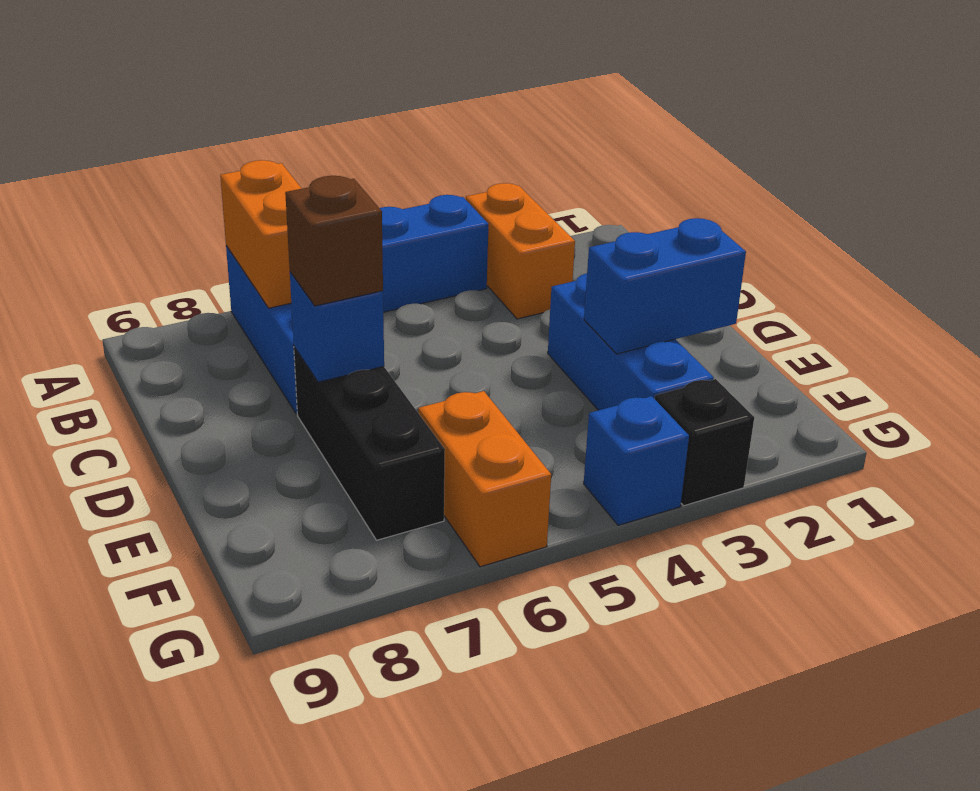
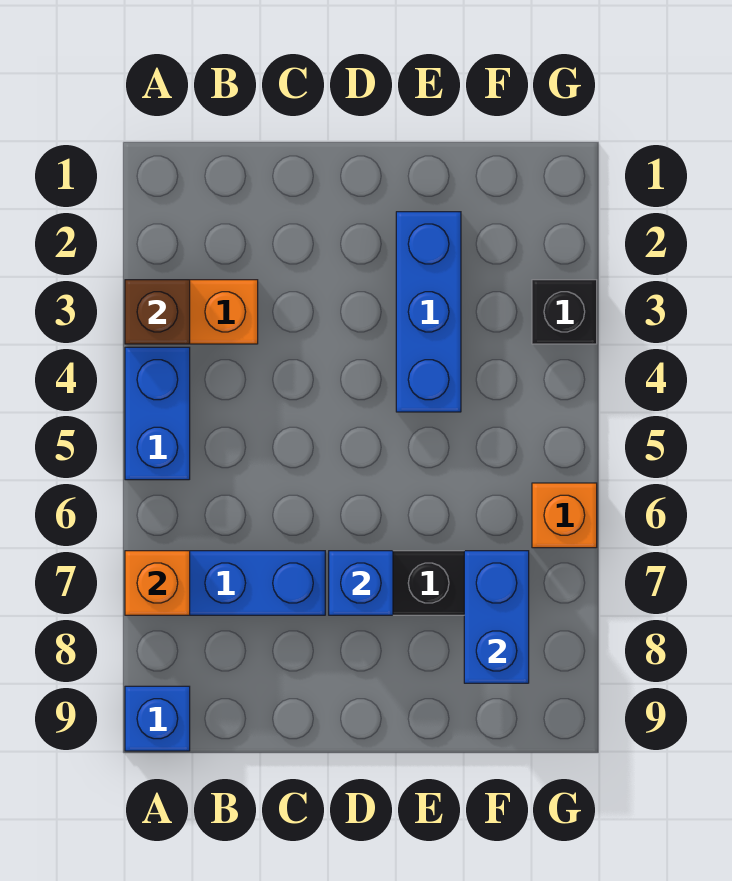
orange brick A7:B7 level 2 -> orange brick A7 level 2
blue brick D3:F3 level 1 -> blue brick E2:E4 level 1
brown brick D7 level 3 -> brown brick A3 level 2
blue brick E2:E3 level 2 -> blue brick F7:F8 level 2
orange brick F6:G6 level 1 -> orange brick G6 level 1
blue brick G4 level 1 -> blue brick A9 level 1

